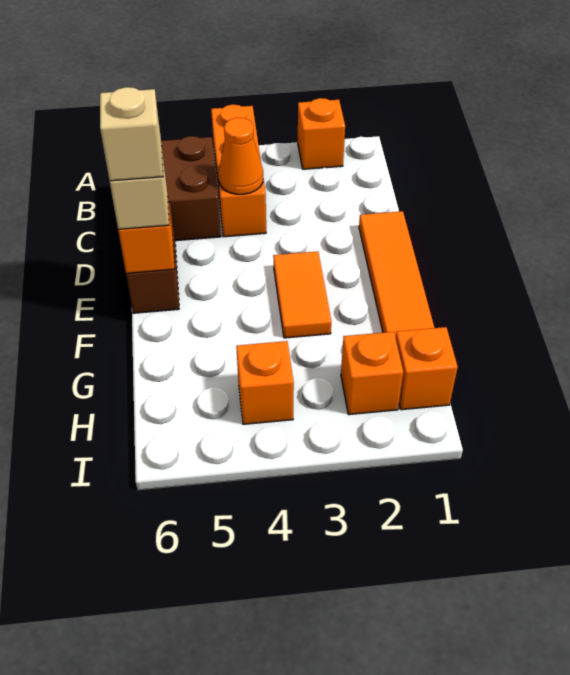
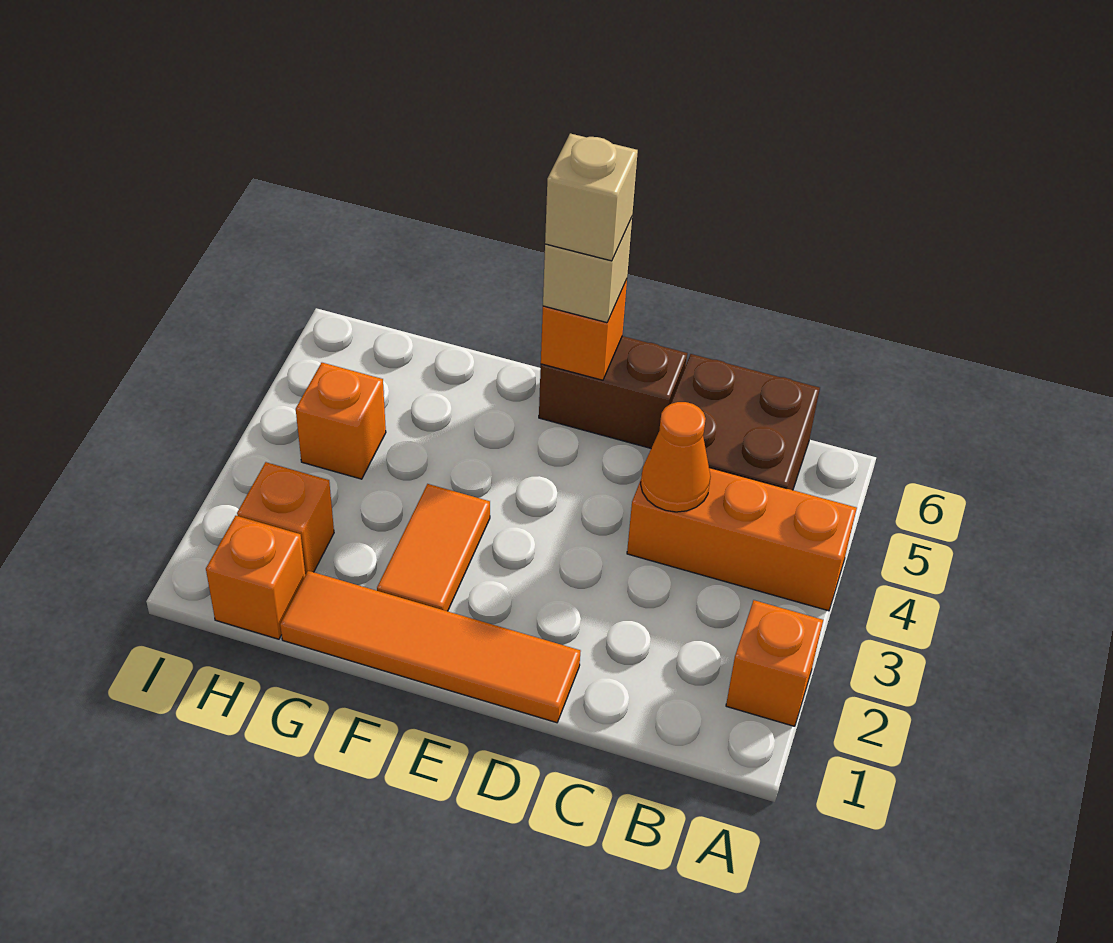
orange tile E3:F3 level 1 -> orange tile F2:F3 level 1

